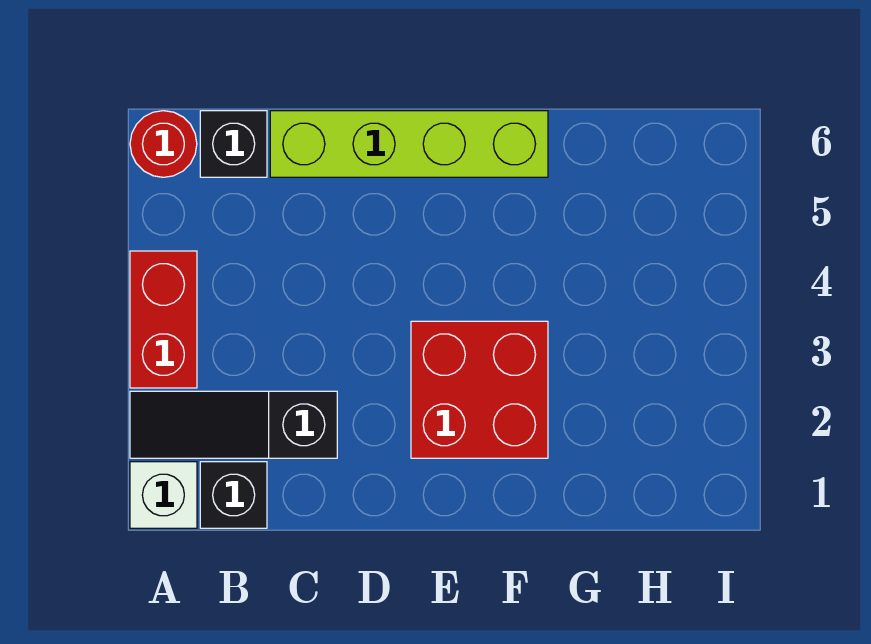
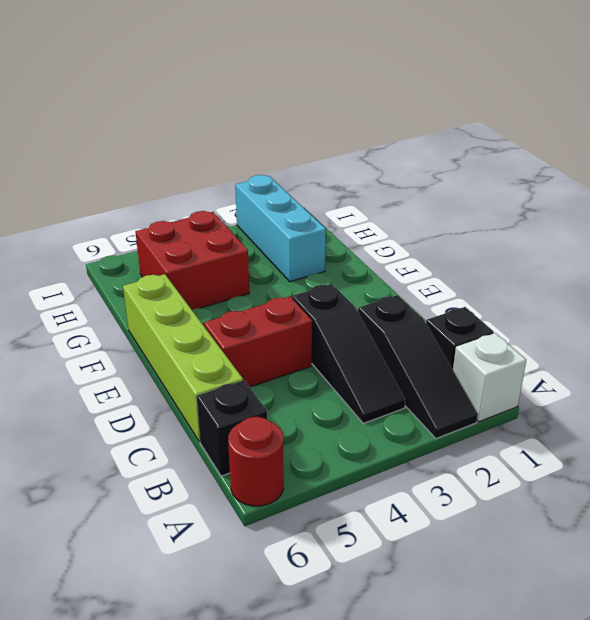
red brick A3:A4 level 1 -> red brick D4:D5 level 1
none -> black slope B3:D3 level 1 top D
red brick E2:F3 level 1 -> red brick G4:H5 level 1
none -> cyan brick G2:I2 level 1

